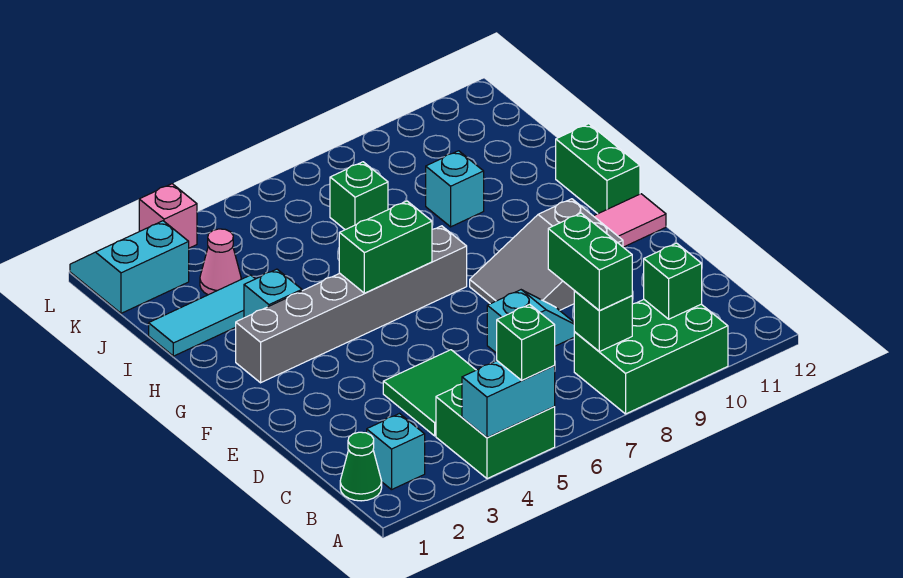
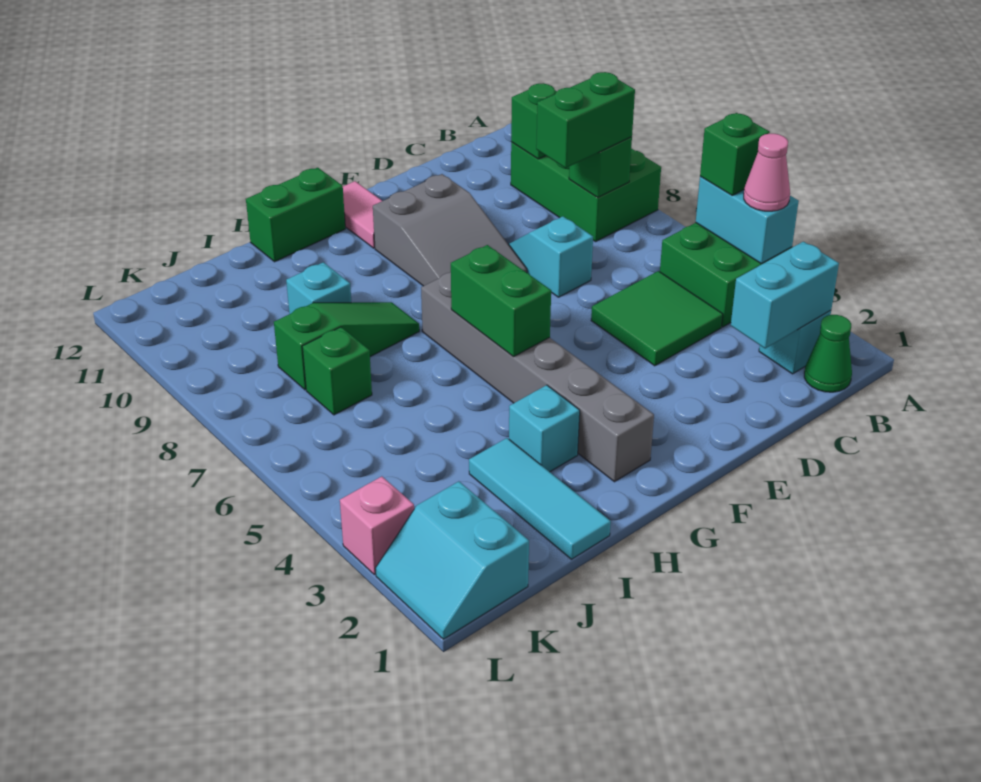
none -> cyan brick B2:C2 level 2
none -> green slope H8:J8 level 1 top J
pink cone J3 level 1 -> pink cone A4 level 3

